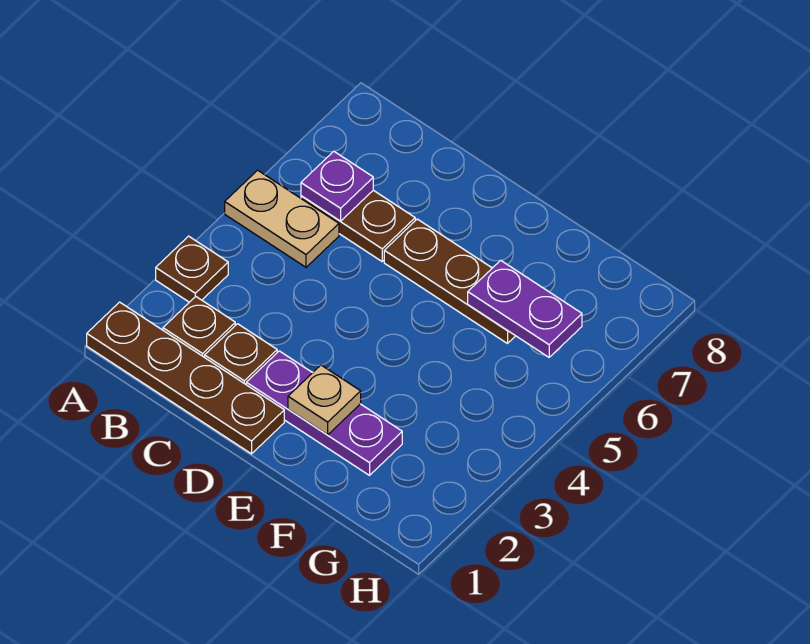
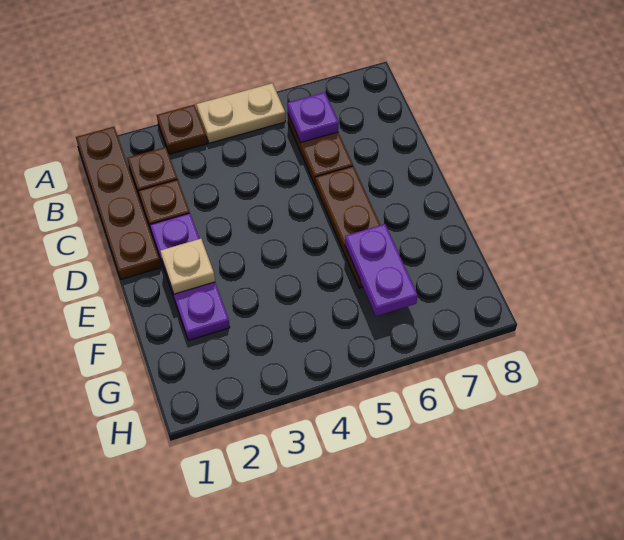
tan plate A5:B5 level 1 -> tan plate A4:A5 level 1

